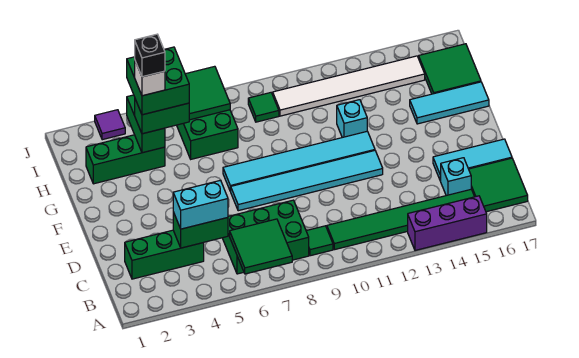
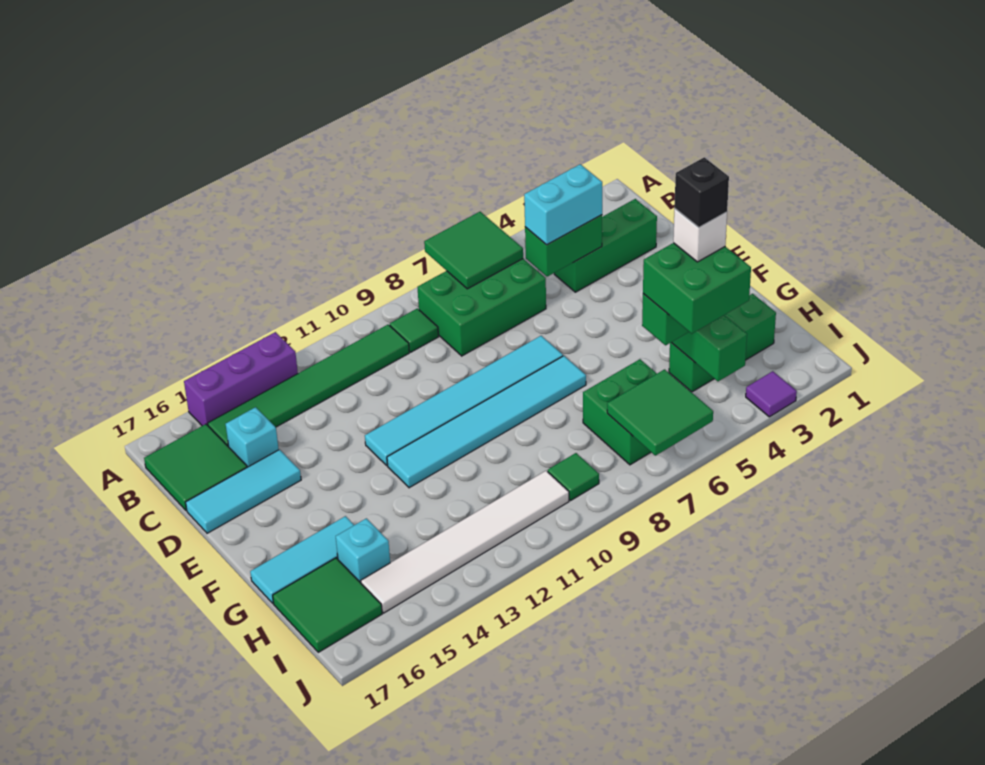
cyan brick G12 level 1 -> cyan brick H15 level 1

